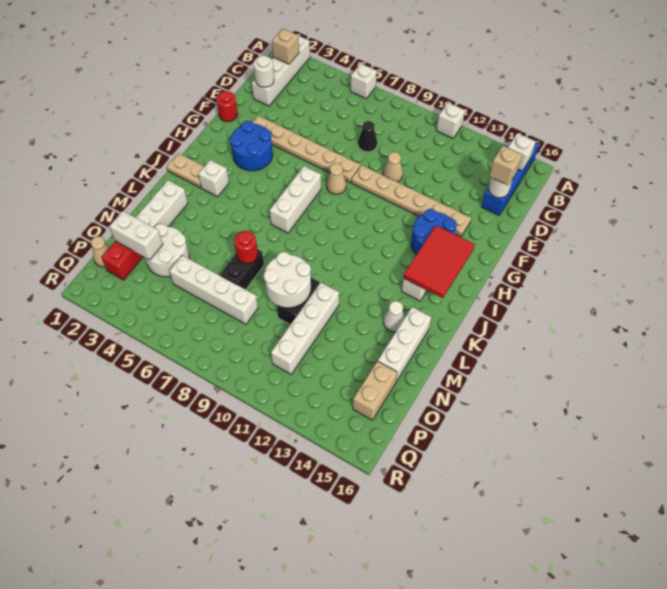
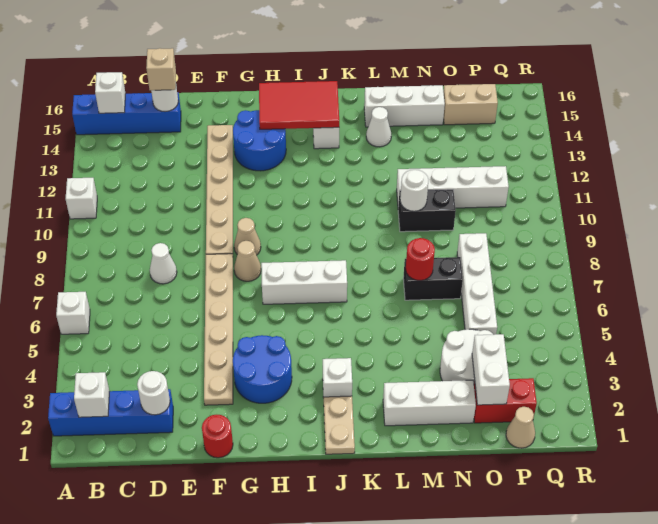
white brick A2:D2 level 1 -> blue brick A2:D2 level 1
tan brick B2 level 2 -> white brick B2 level 2
black cone D8 level 1 -> white cone D8 level 1
tan cone E10 level 1 -> tan cone G9 level 1
white round brick M9:N10 level 2 -> white round brick M10 level 2

